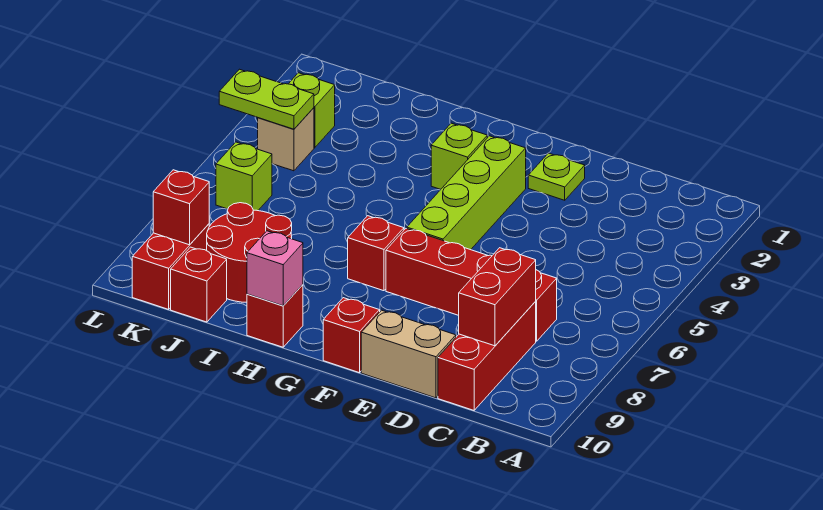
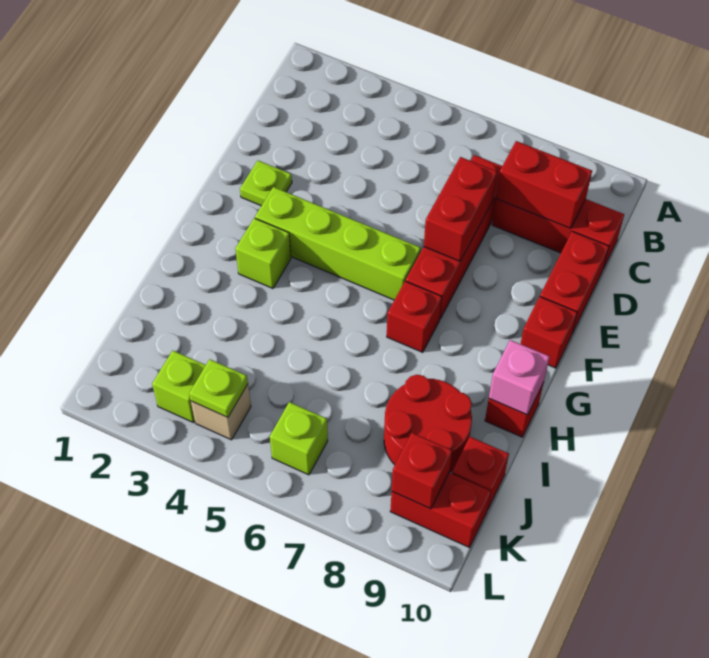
none -> red brick D7:E7 level 2
tan brick D10:E10 level 1 -> red brick D10:E10 level 1
lime plate K4:L4 level 2 -> lime plate K4 level 2

